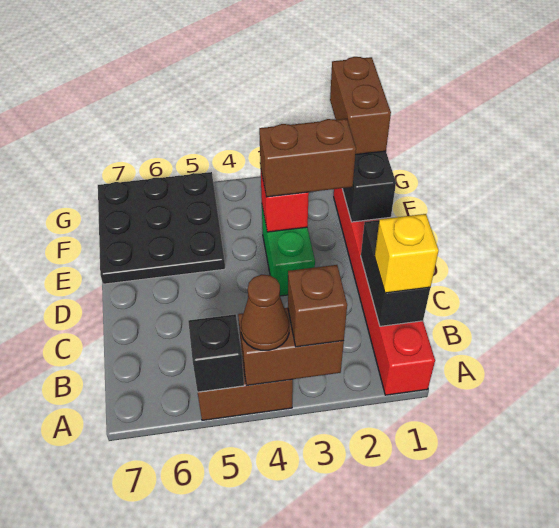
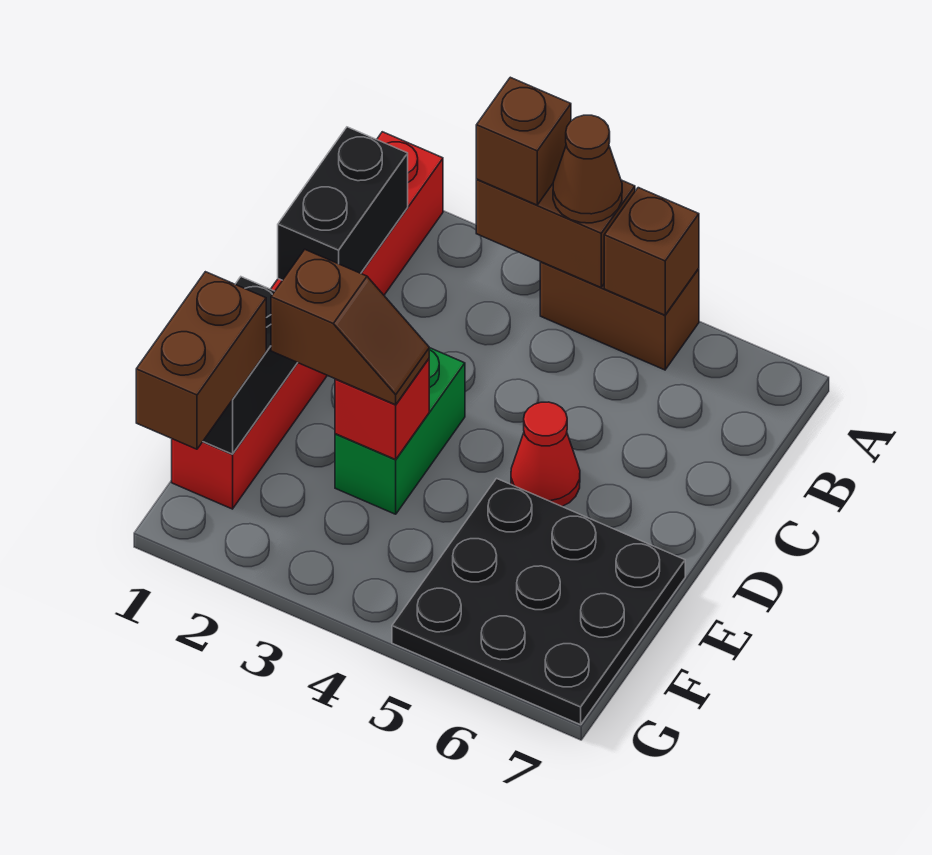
black brick A5 level 2 -> brown brick A5 level 2
yellow brick B1 level 3 -> none
none -> red cone D5 level 1
brown brick E2:E3 level 3 -> brown slope E2:E3 level 3 top 2

